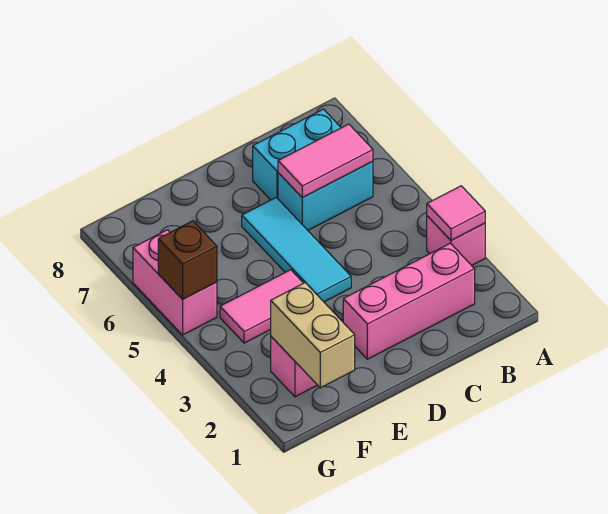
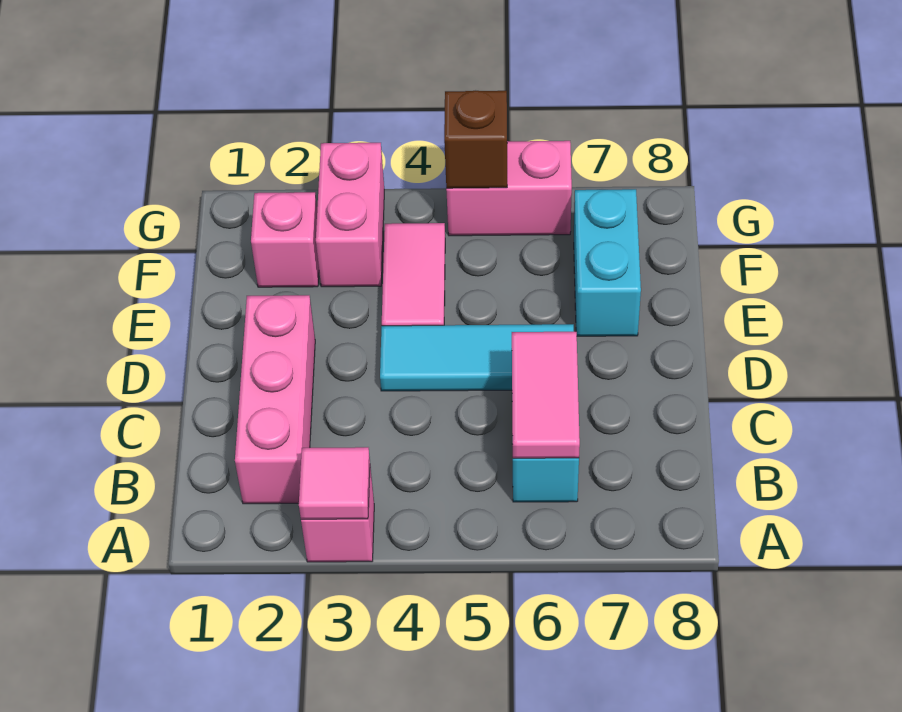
cyan brick B7:C7 level 1 -> cyan brick E7:F7 level 1
tan brick F1:F2 level 2 -> none
none -> pink brick F3:G3 level 1

